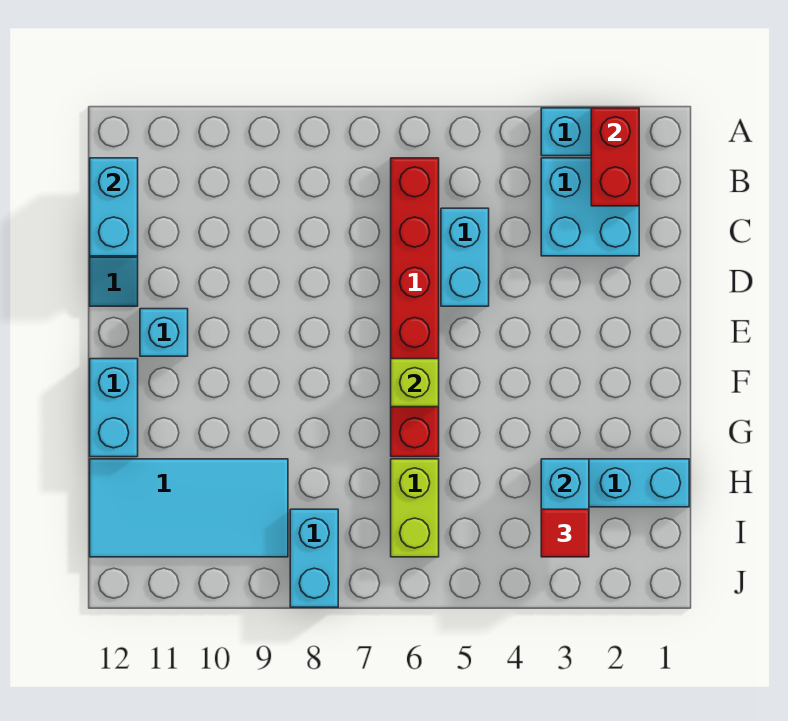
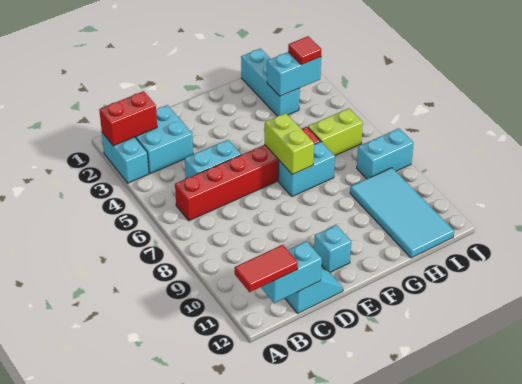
none -> red tile A12:B12 level 3
lime brick F6 level 2 -> lime brick F6:F7 level 2
cyan brick F12:G12 level 1 -> cyan brick F7:G7 level 1

